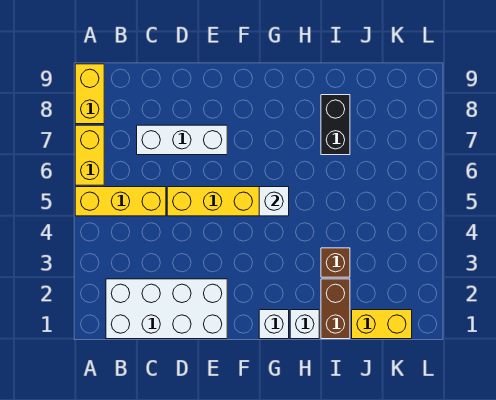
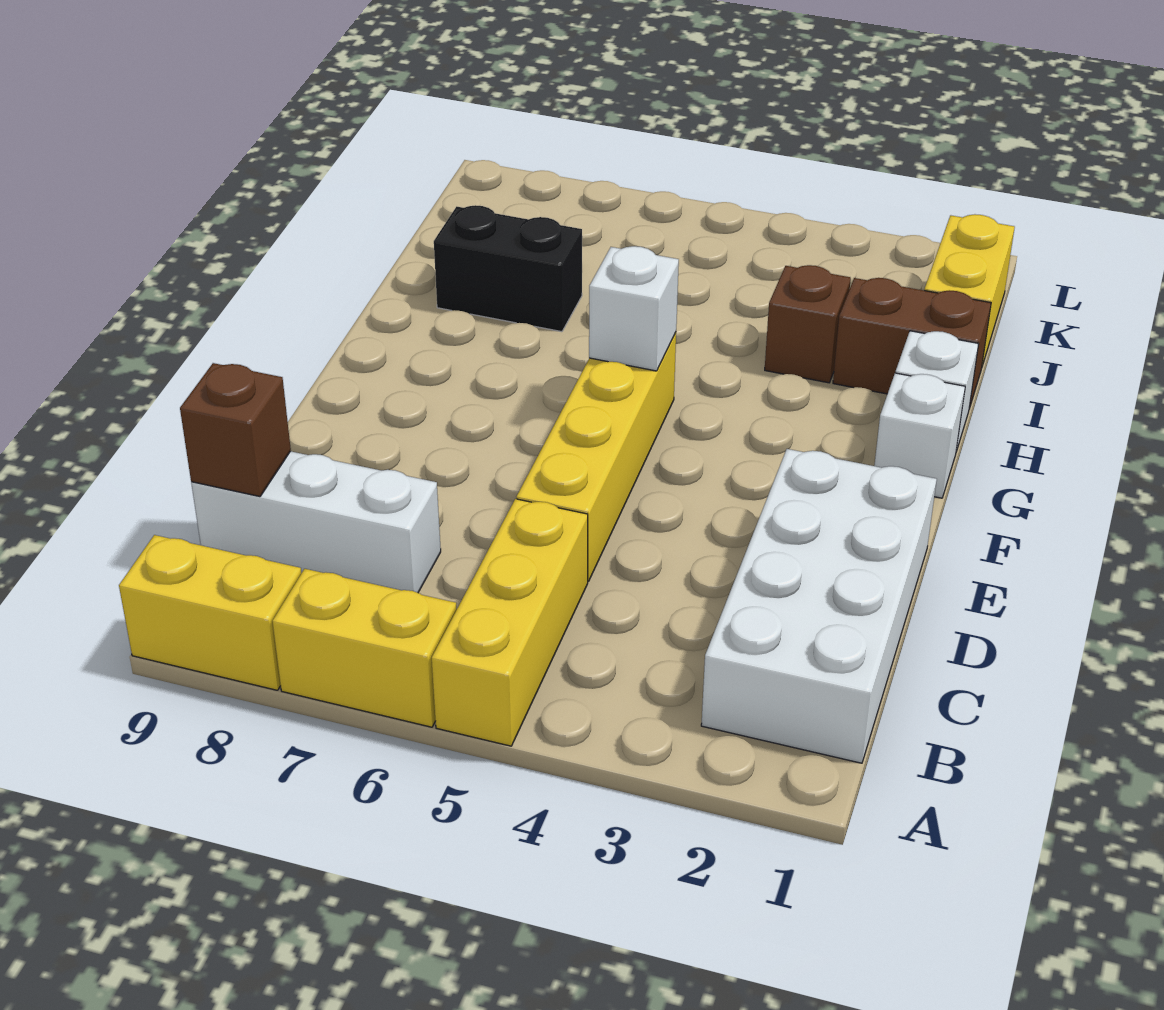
white brick C7:E7 level 1 -> white brick C7:C9 level 1
none -> brown brick C9 level 2

